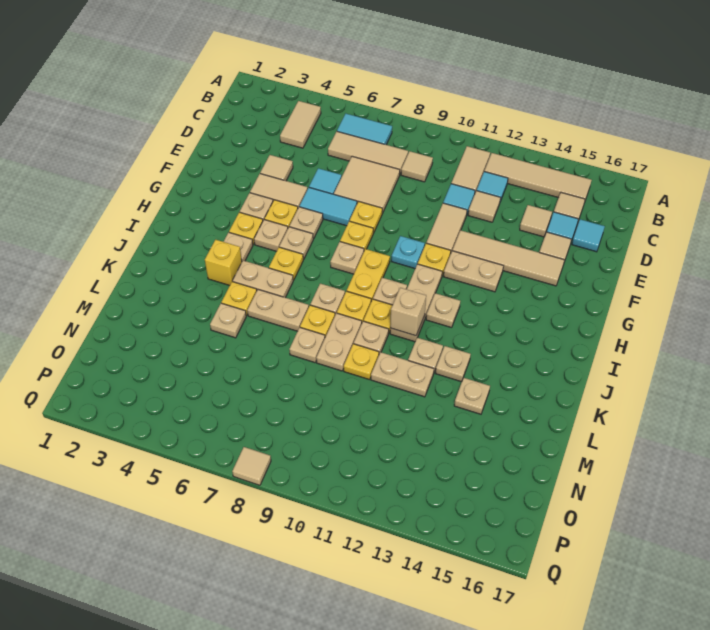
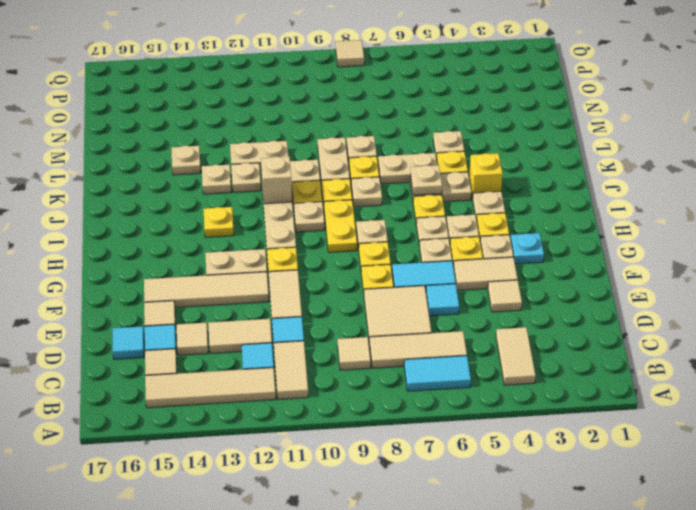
tan tile D12 level 1 -> tan tile D12:D13 level 1
cyan plate G10 level 1 -> cyan plate G3 level 1
tan plate I12 level 1 -> tan plate J6 level 2
yellow plate L10 level 1 -> yellow plate I13 level 1

